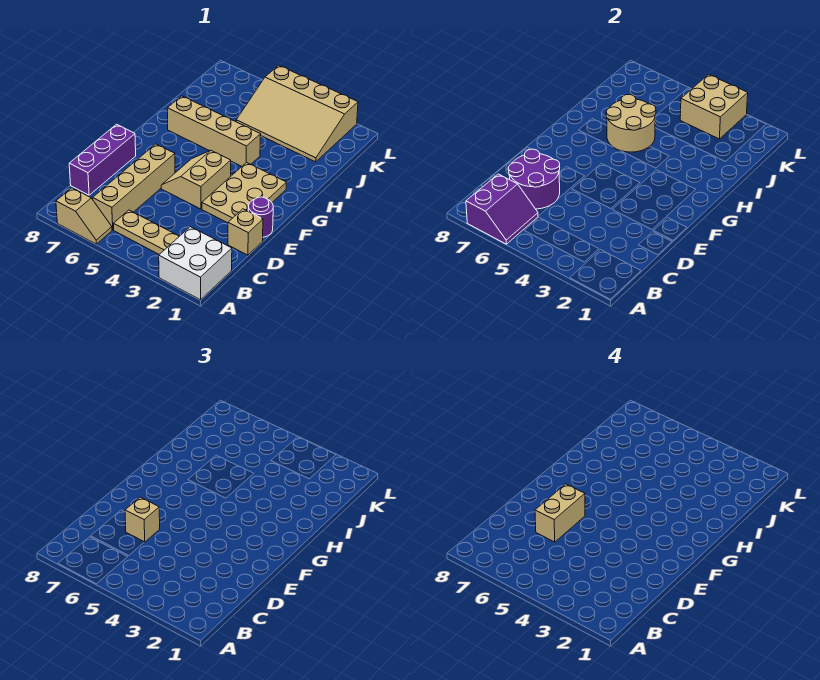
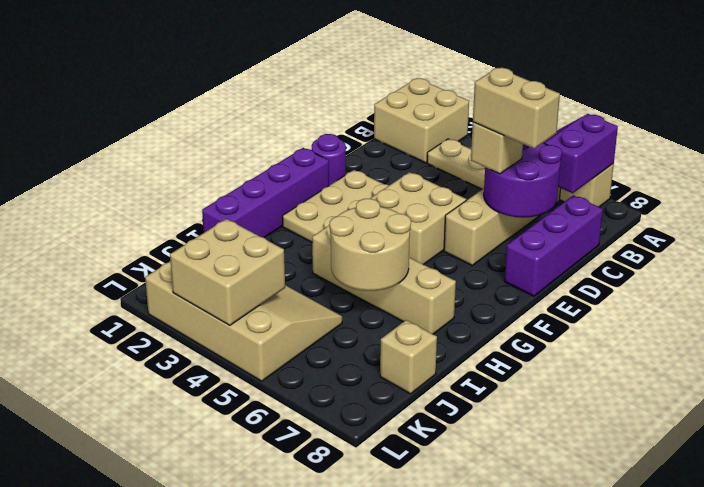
white brick A1:B2 level 1 -> tan brick A1:B2 level 1
tan brick D1 level 1 -> tan brick J8 level 1
tan brick D6:E6 level 4 -> tan brick D6:D7 level 4
tan slope E4:F5 level 1 top 4 -> tan brick E4:F5 level 1
none -> purple brick F1:I1 level 1

